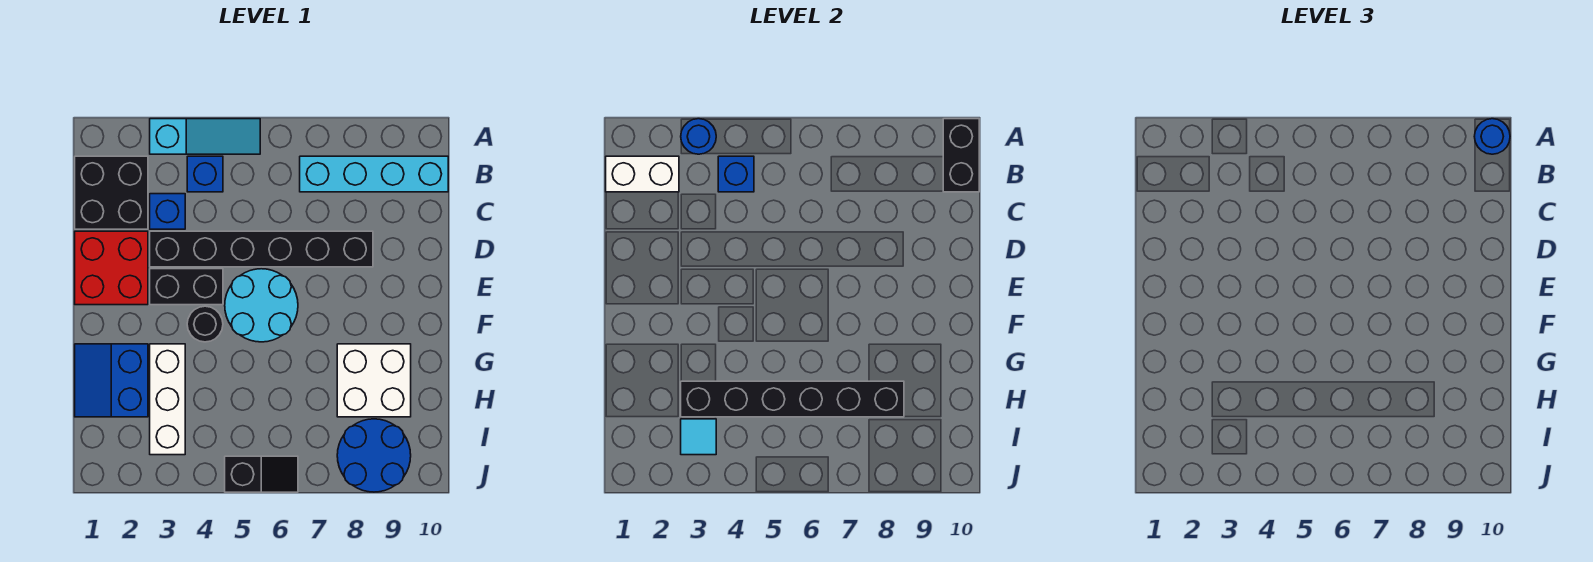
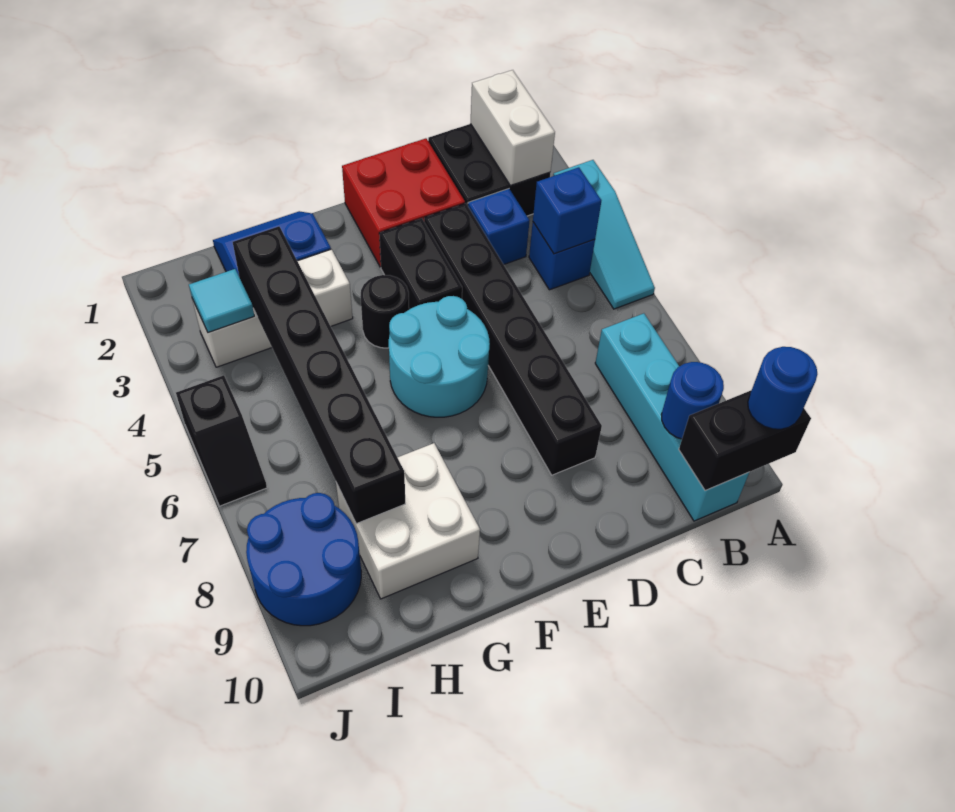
blue round brick A3 level 2 -> blue round brick B9 level 2

